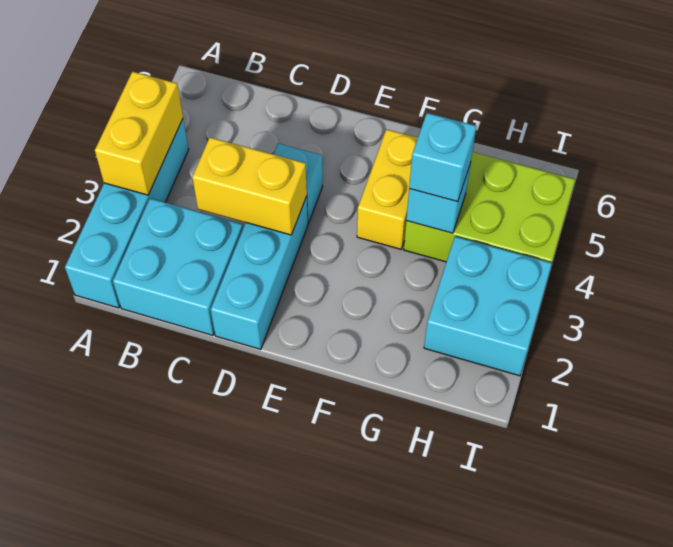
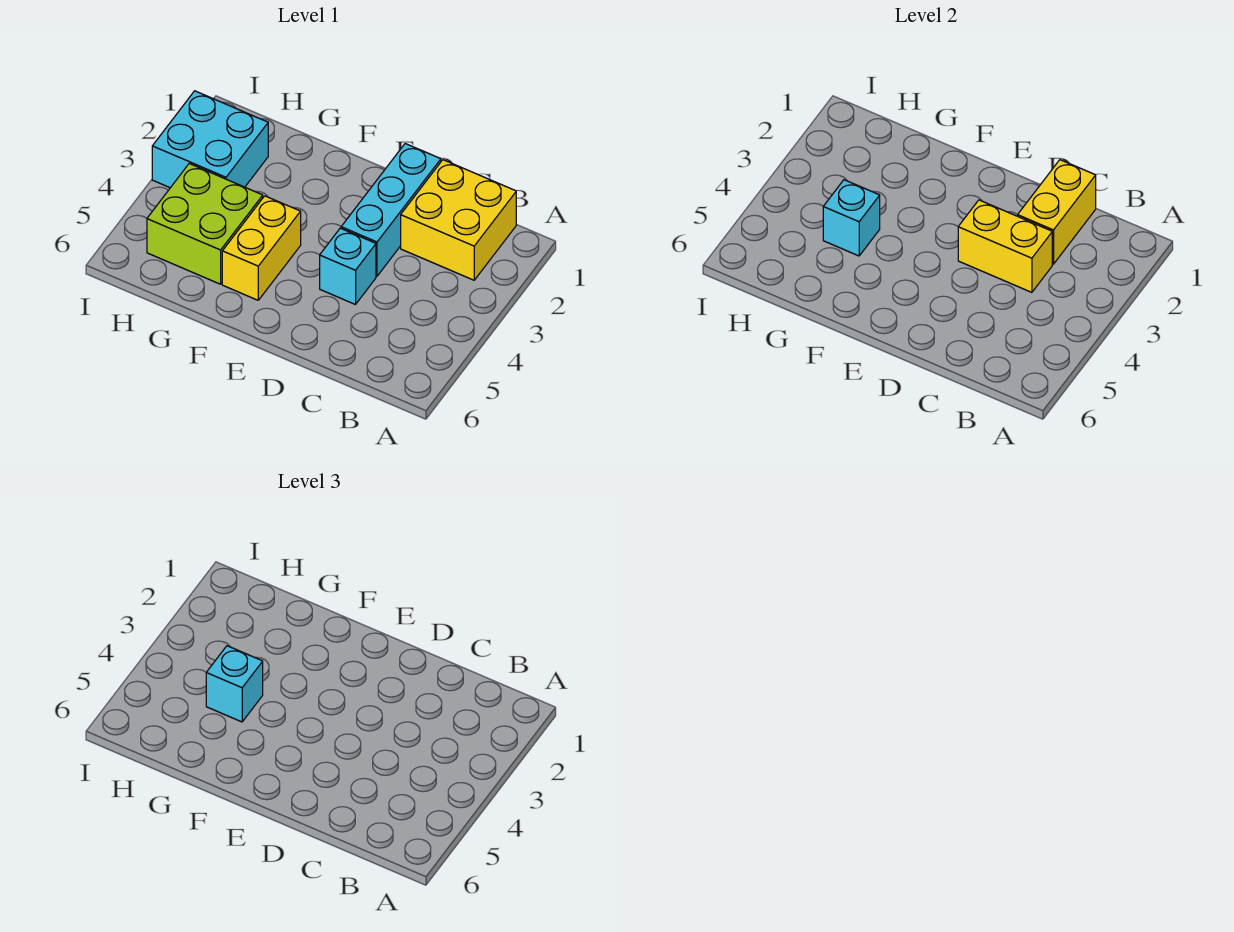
cyan brick A1:A4 level 1 -> none
yellow brick A3:A4 level 2 -> yellow brick C1:C2 level 2
cyan brick B1:C2 level 1 -> yellow brick B1:C2 level 1
lime brick G4:I5 level 1 -> lime brick G4:H5 level 1

